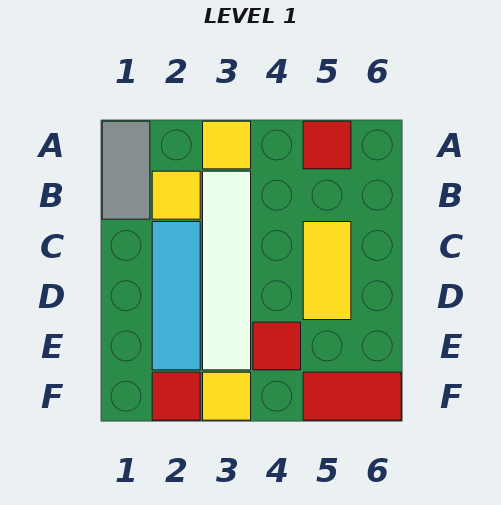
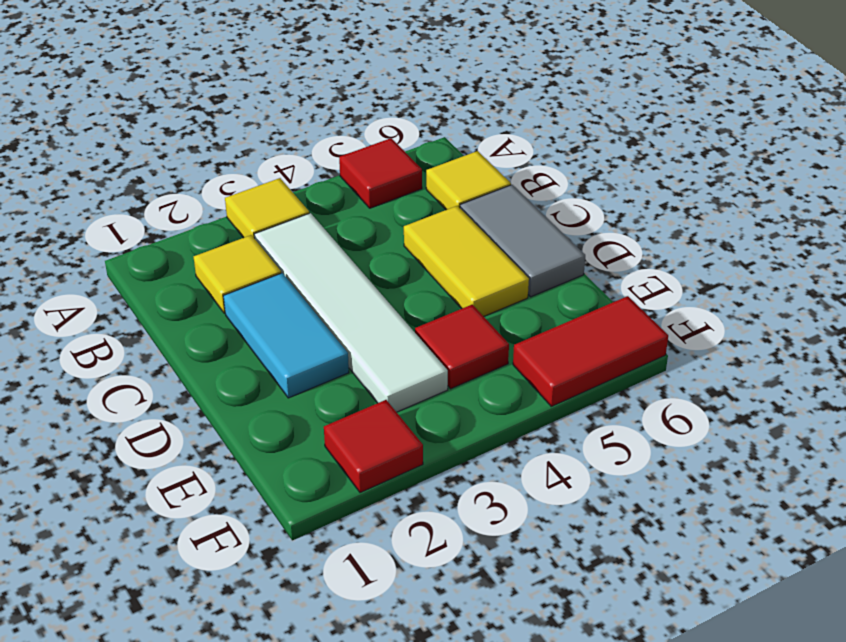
grey tile A1:B1 level 1 -> grey tile C6:D6 level 1
cyan tile C2:E2 level 1 -> cyan tile C2:D2 level 1
yellow tile F3 level 1 -> yellow tile B6 level 1

